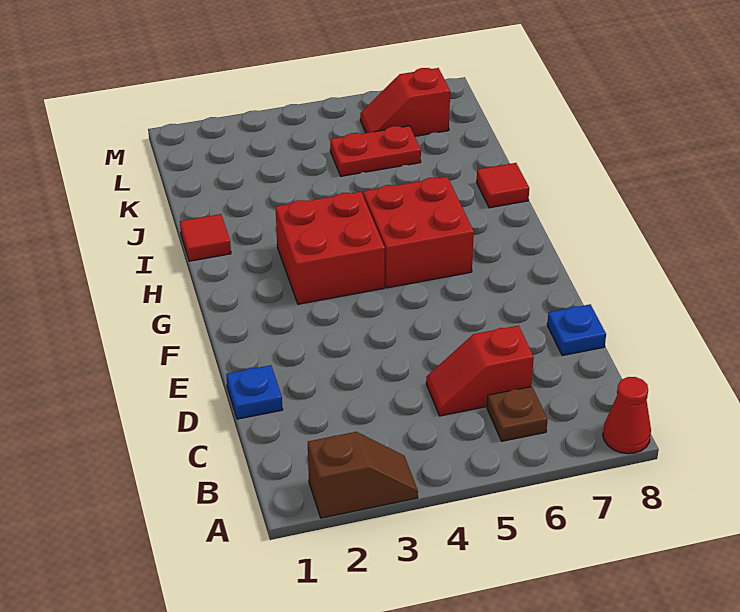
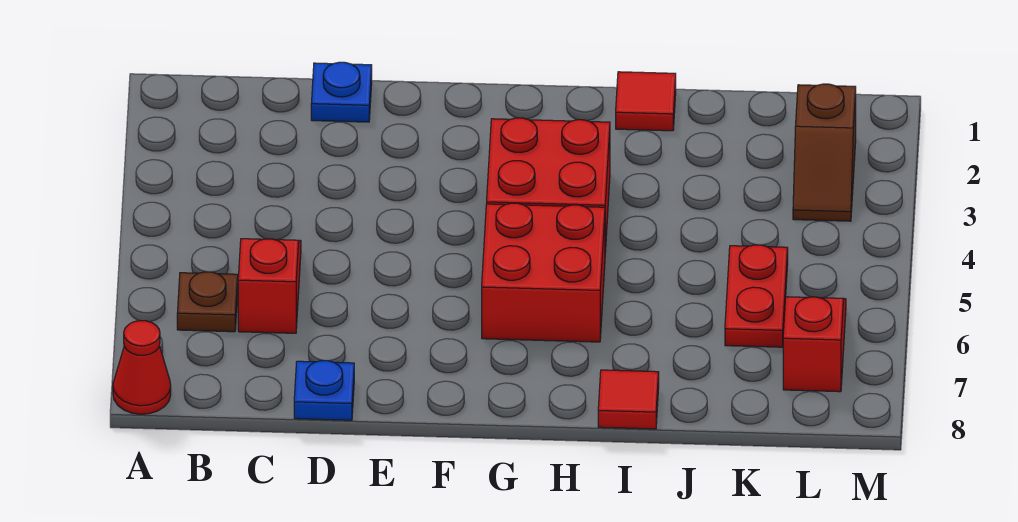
brown slope A2:A3 level 1 top 2 -> brown slope L2:L3 level 1 top 2

